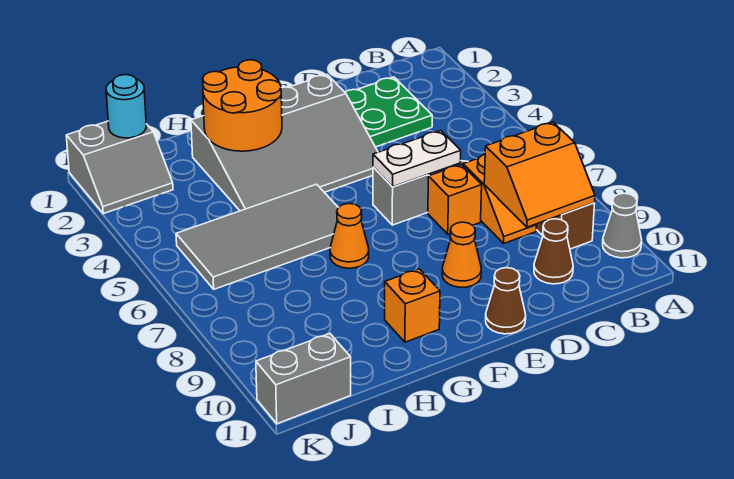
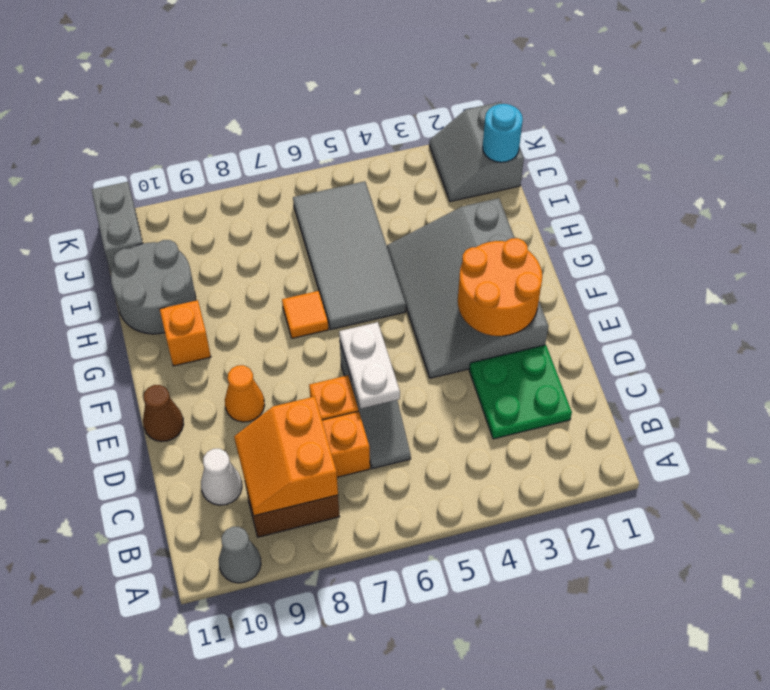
brown cone C10 level 1 -> white cone C10 level 1
orange round brick G2:H3 level 2 -> orange round brick E2:F3 level 2
orange cone G7 level 1 -> orange tile G7 level 1
none -> grey round brick H10:I11 level 1

